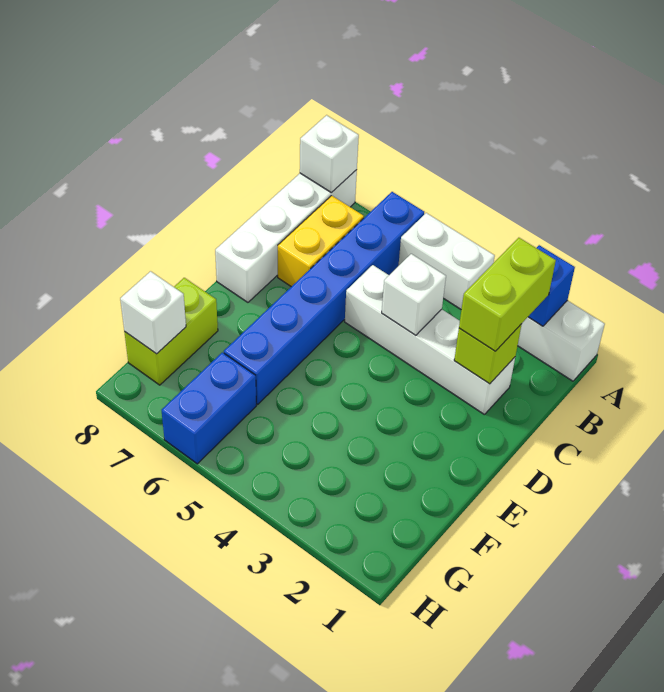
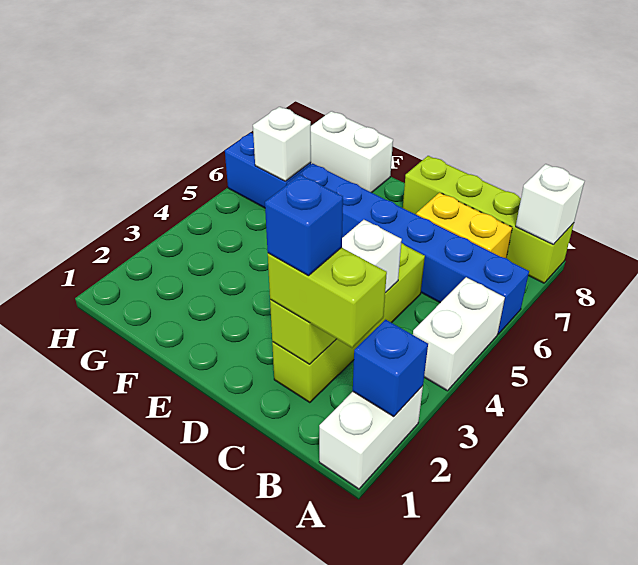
white brick A8:D8 level 1 -> lime brick A8:D8 level 1
white brick C2:C5 level 1 -> lime brick C2:C5 level 1
none -> blue brick C2 level 4
lime brick F8:G8 level 1 -> white brick F8:G8 level 1
white brick G8 level 2 -> white brick G6 level 2

